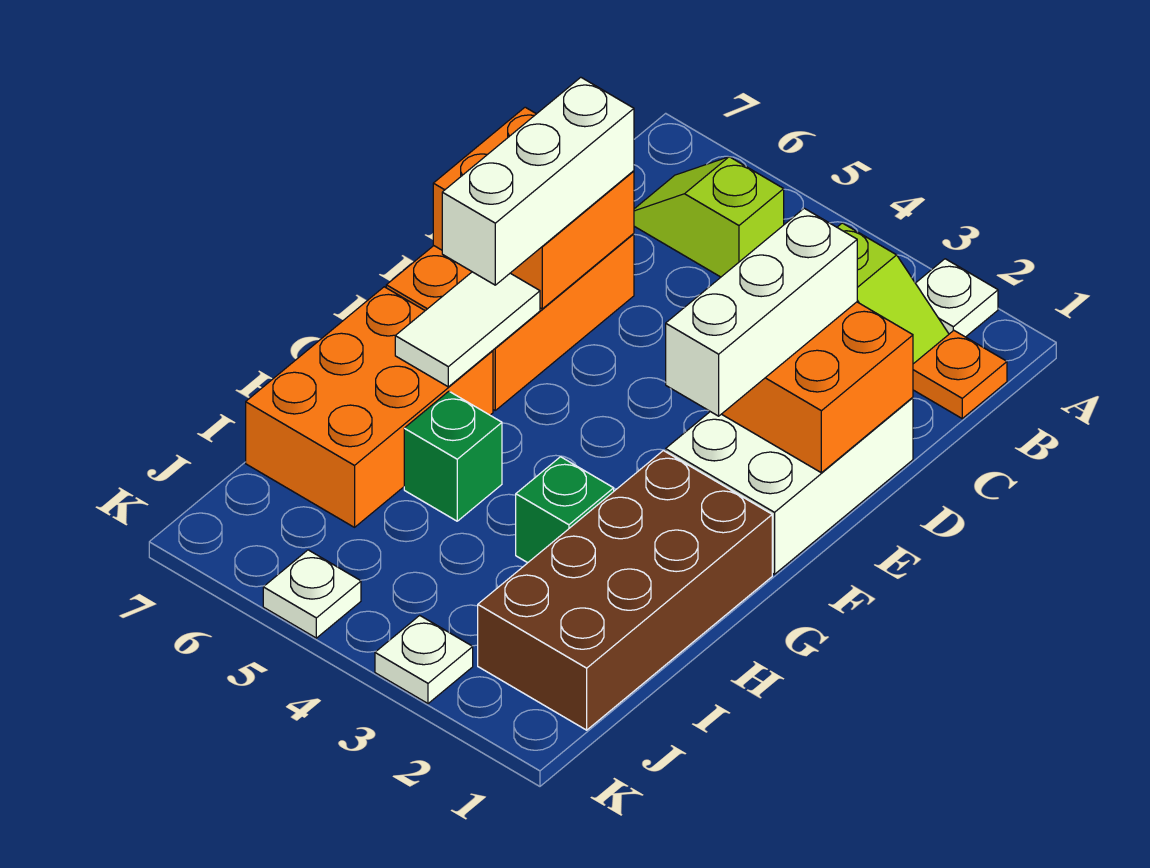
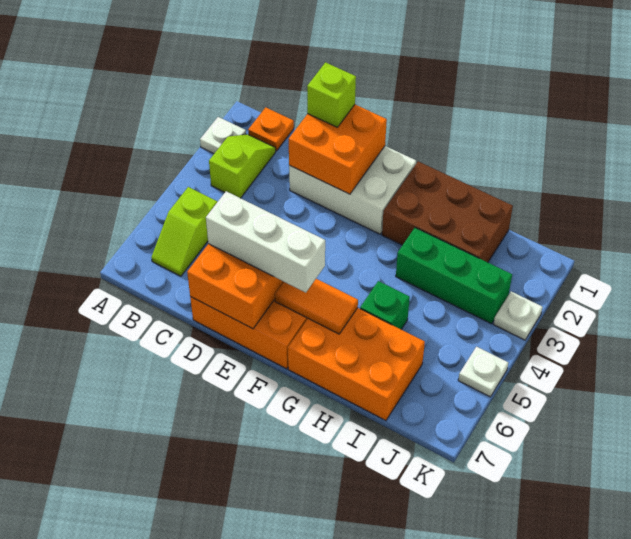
none -> lime brick D1 level 3
white brick D2:F2 level 3 -> none
white tile F6:G6 level 2 -> orange tile F6:G6 level 2
brown brick G1:J2 level 1 -> brown brick G1:I2 level 1
green brick H3 level 1 -> green brick H3:J3 level 1

